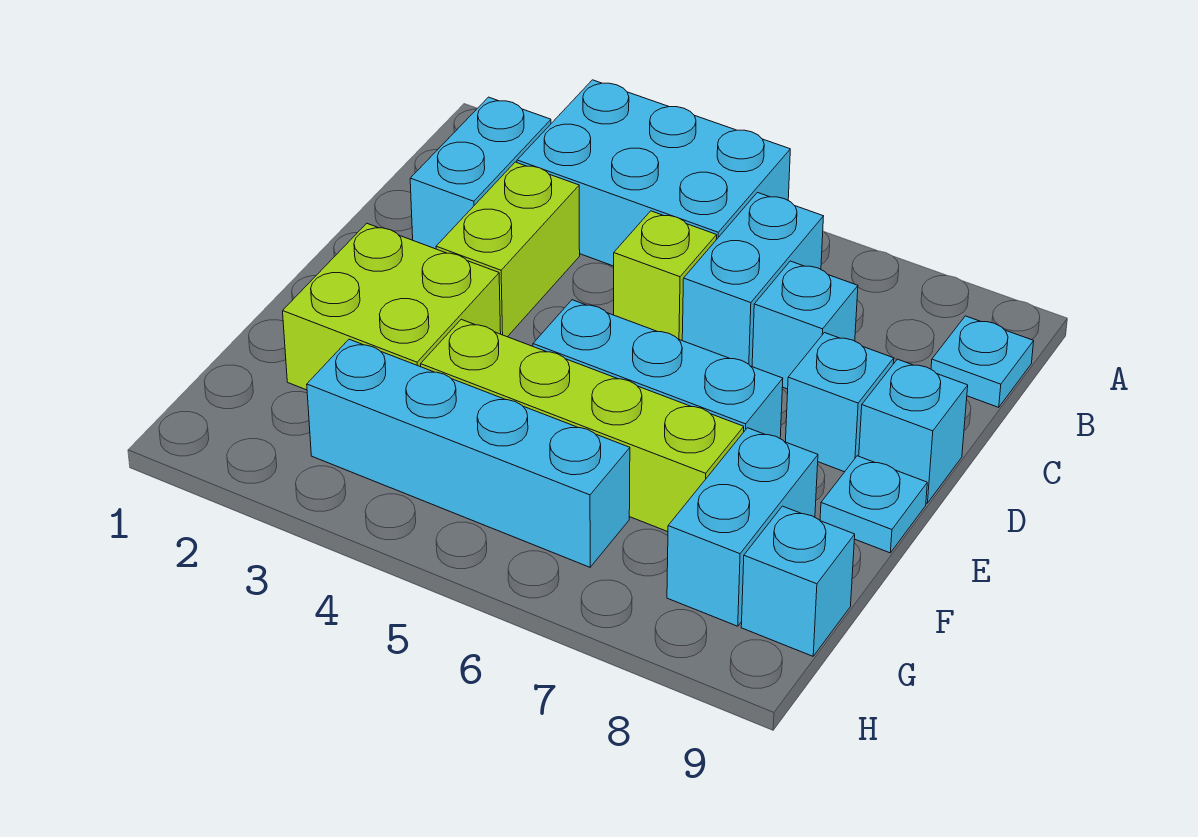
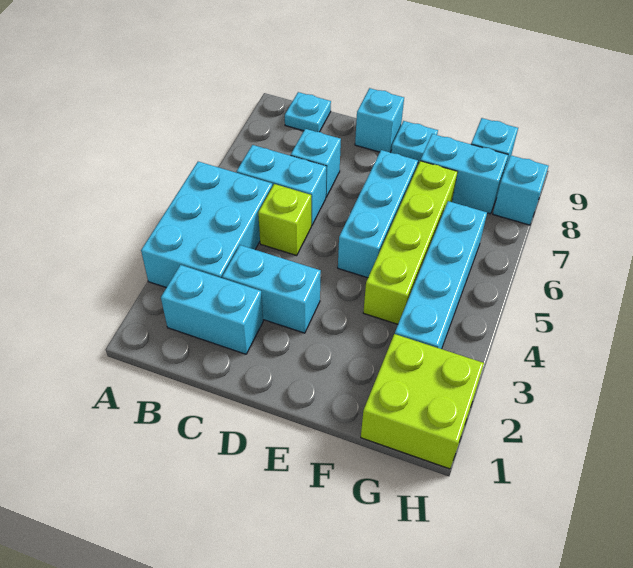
lime brick C3:D3 level 1 -> cyan brick C3:D3 level 1
cyan brick D8 level 1 -> cyan brick H8 level 1
lime brick E2:F3 level 1 -> lime brick G1:H2 level 1

